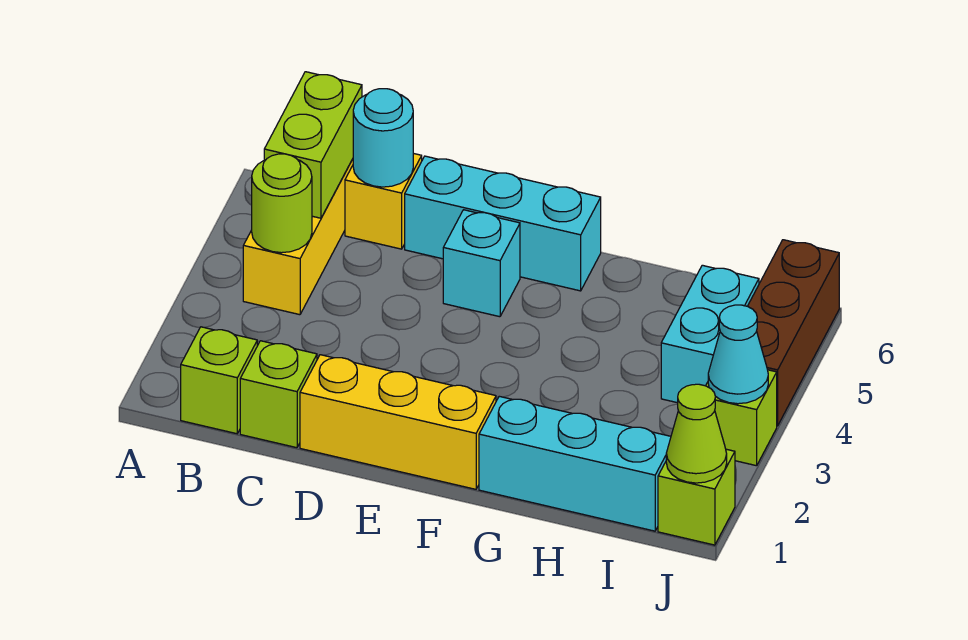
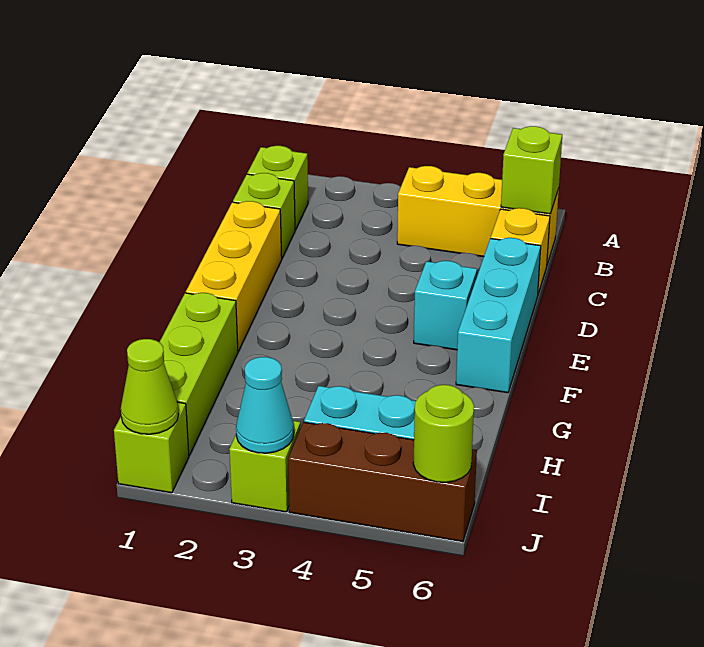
lime round brick B4 level 2 -> lime round brick J6 level 2
lime brick B5:B6 level 2 -> lime brick B6 level 2
cyan round brick C6 level 2 -> none
cyan brick G1:I1 level 1 -> lime brick G1:I1 level 1

